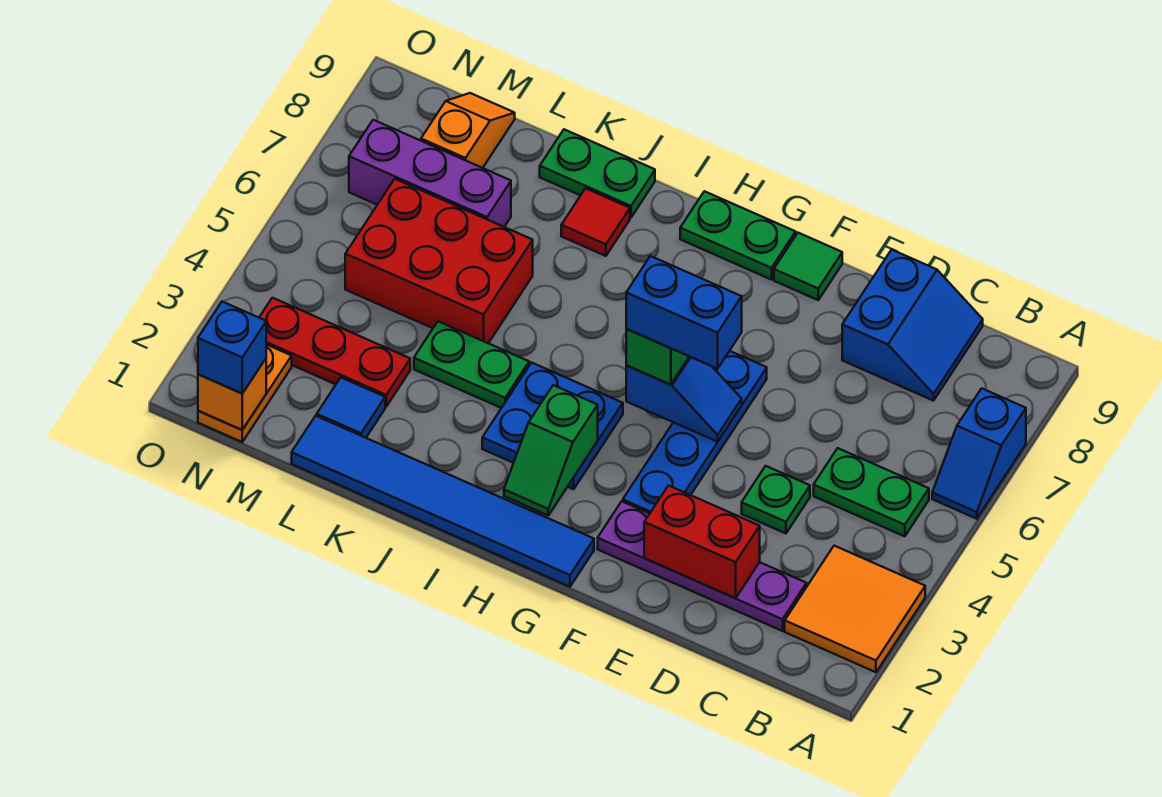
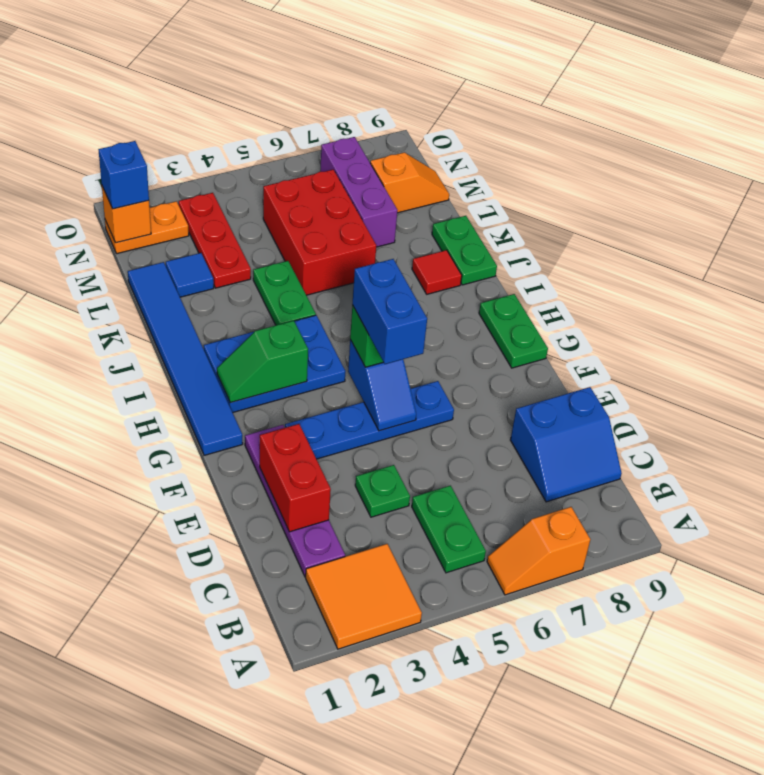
blue slope A6:A7 level 1 top 7 -> orange slope A6:A7 level 1 top 7
green tile F9 level 1 -> none
blue plate H3:I4 level 1 -> blue plate H2:I4 level 1

